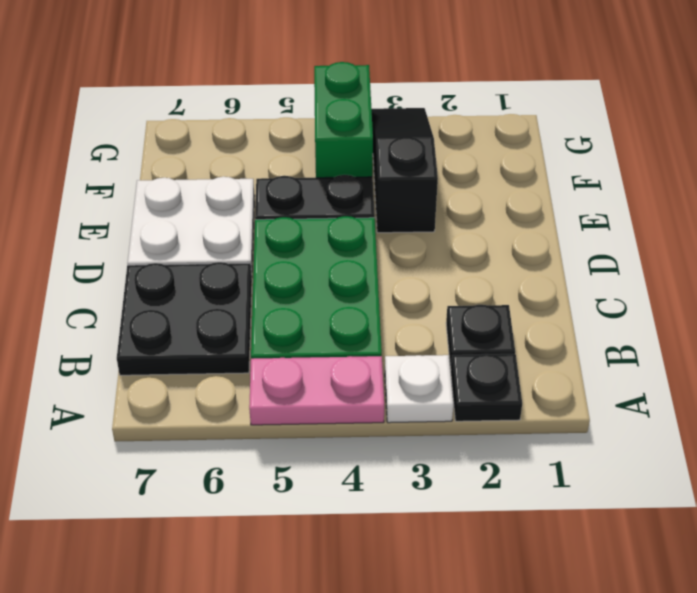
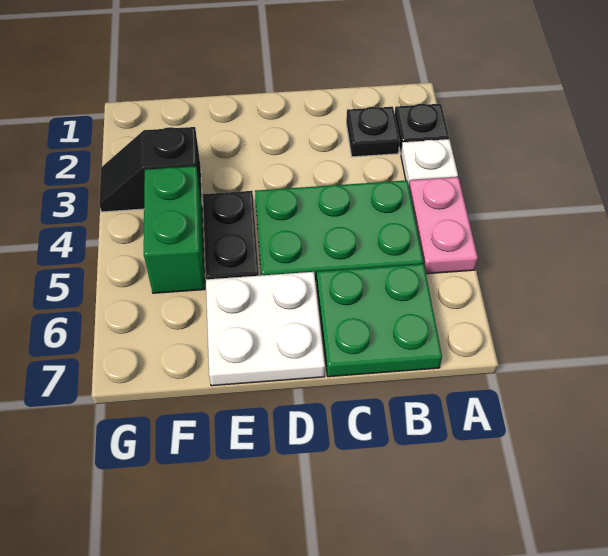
black plate B6:C7 level 1 -> green plate B6:C7 level 1
black slope E3:G3 level 1 top E -> black slope F3:G3 level 1 top F
green brick F4:G4 level 1 -> green brick F4:F5 level 1

